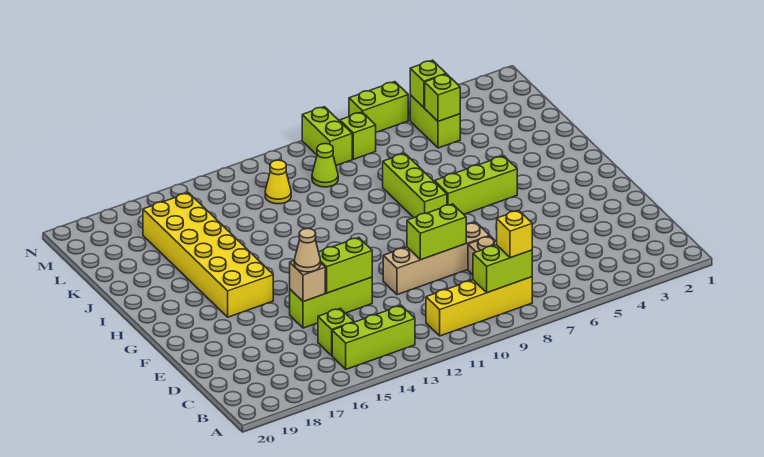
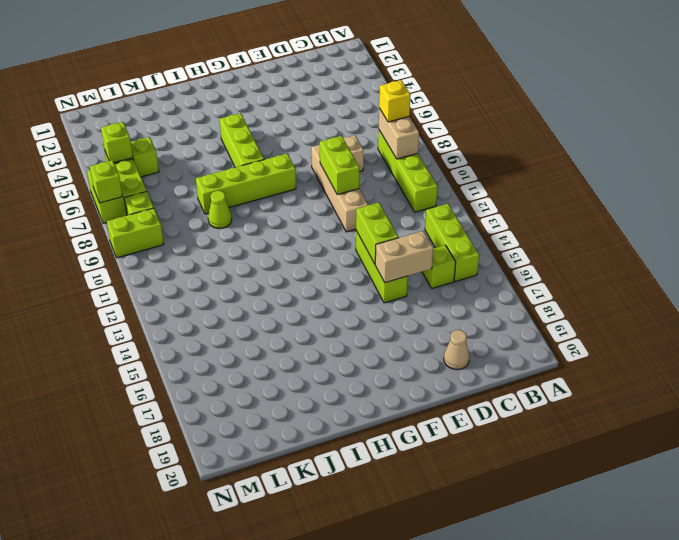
yellow brick B8:B11 level 1 -> lime brick B8:B11 level 1
lime brick B8:B9 level 2 -> tan brick B8:B9 level 2
tan brick E15 level 2 -> tan brick D15:E15 level 2
tan cone E15 level 3 -> tan cone D19 level 1
yellow brick G16:L17 level 1 -> none
lime brick H8:J8 level 1 -> lime brick G8:J8 level 1
lime brick L5 level 2 -> lime brick N7 level 2
lime cone L10 level 1 -> lime cone J9 level 1
yellow cone L12 level 1 -> none
lime brick N6:N7 level 1 -> lime brick M6:N7 level 1

